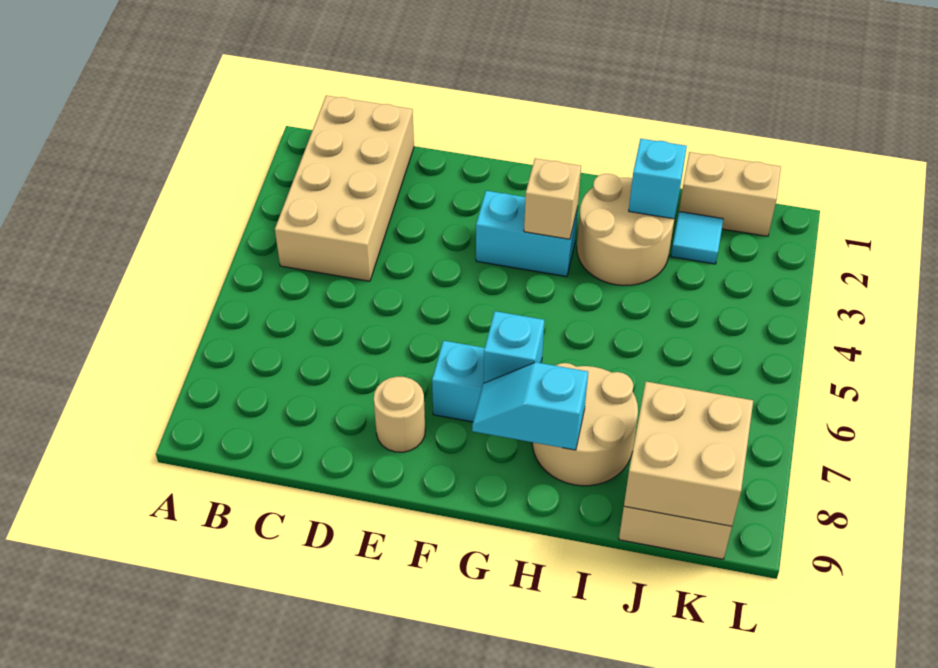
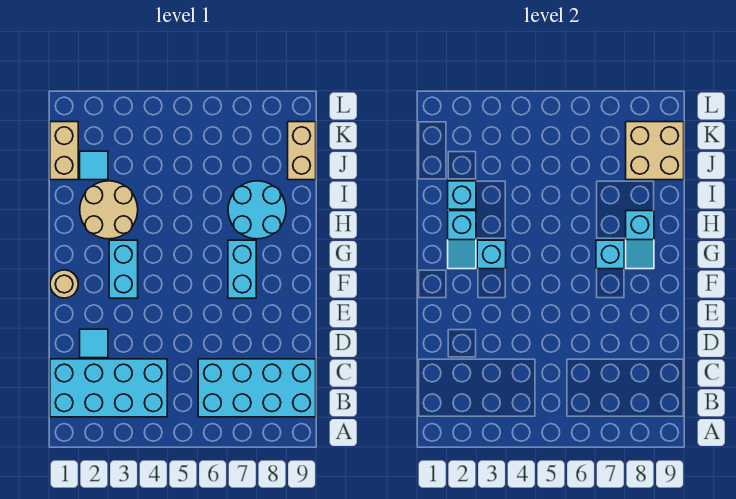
tan brick B1:C4 level 1 -> cyan brick B1:C4 level 1
none -> cyan brick B6:C9 level 1
none -> cyan tile D2 level 1
tan round brick E8 level 1 -> tan round brick F1 level 1
none -> cyan slope G2:H2 level 2 top H
tan brick G3 level 2 -> cyan brick G3 level 2
tan round brick H7:I8 level 1 -> cyan round brick H7:I8 level 1

